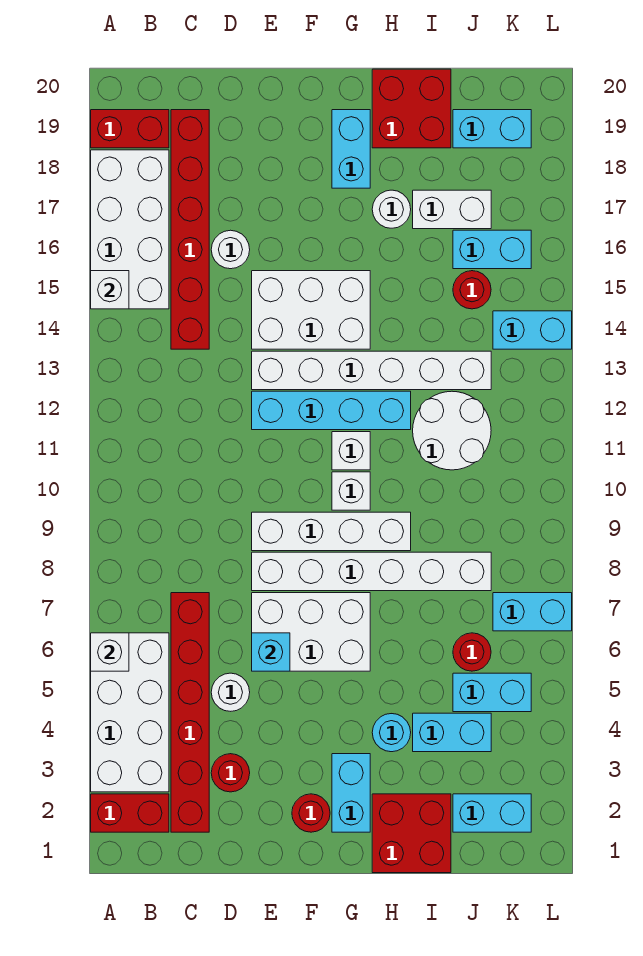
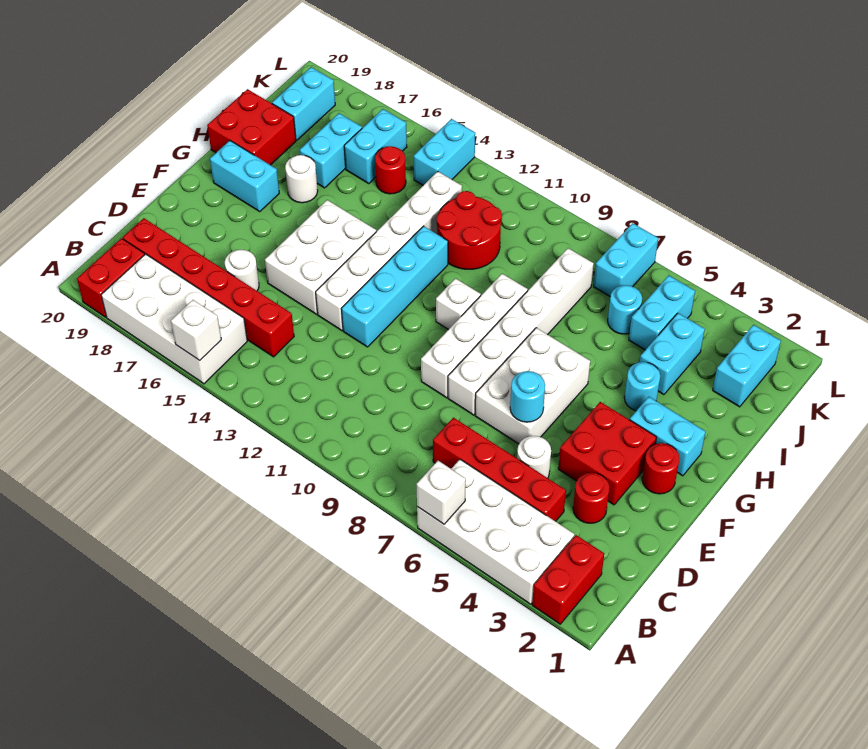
red brick C2:C7 level 1 -> red brick C4:C7 level 1
cyan brick E6 level 2 -> cyan round brick E6 level 2
white brick G11 level 1 -> none
red brick H1:I2 level 1 -> red brick E3:F4 level 1
white round brick I11:J12 level 1 -> red round brick I11:J12 level 1
white brick I17:J17 level 1 -> cyan brick I17:J17 level 1
red round brick J6 level 1 -> cyan round brick J6 level 1

